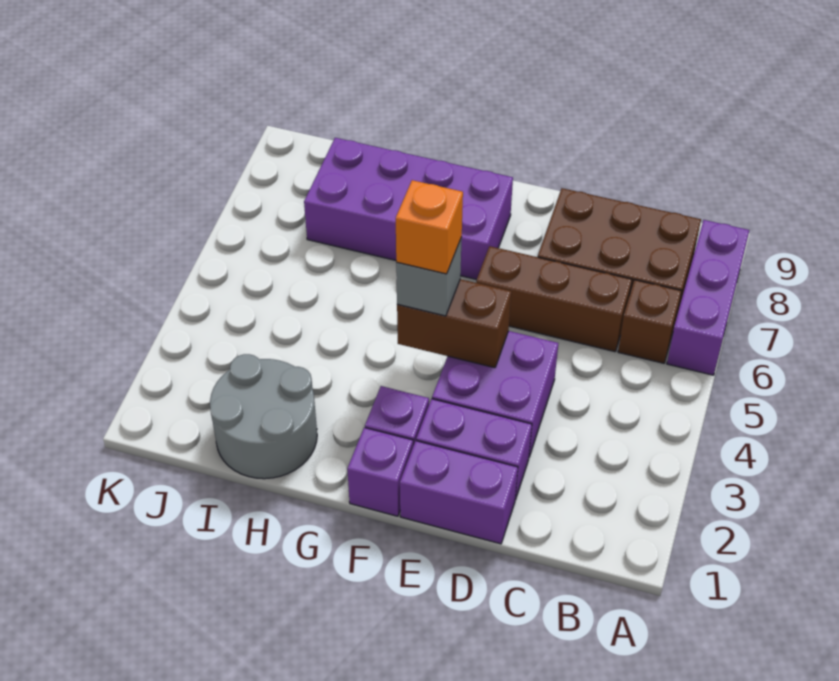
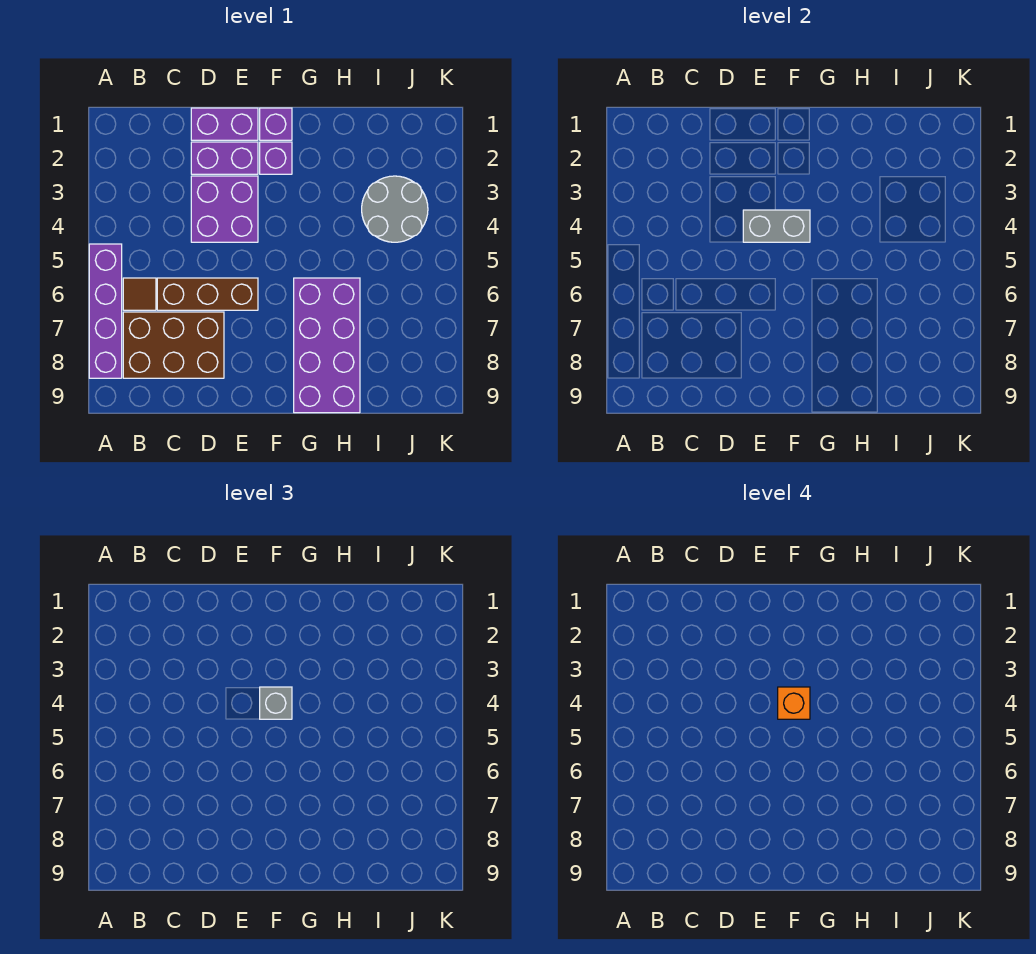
purple brick A6:A8 level 1 -> purple brick A5:A8 level 1
brown brick B6 level 1 -> brown tile B6 level 1
brown brick E4:F4 level 2 -> grey brick E4:F4 level 2
purple brick F7:I8 level 1 -> purple brick G6:H9 level 1
grey round brick H1:I2 level 1 -> grey round brick I3:J4 level 1

